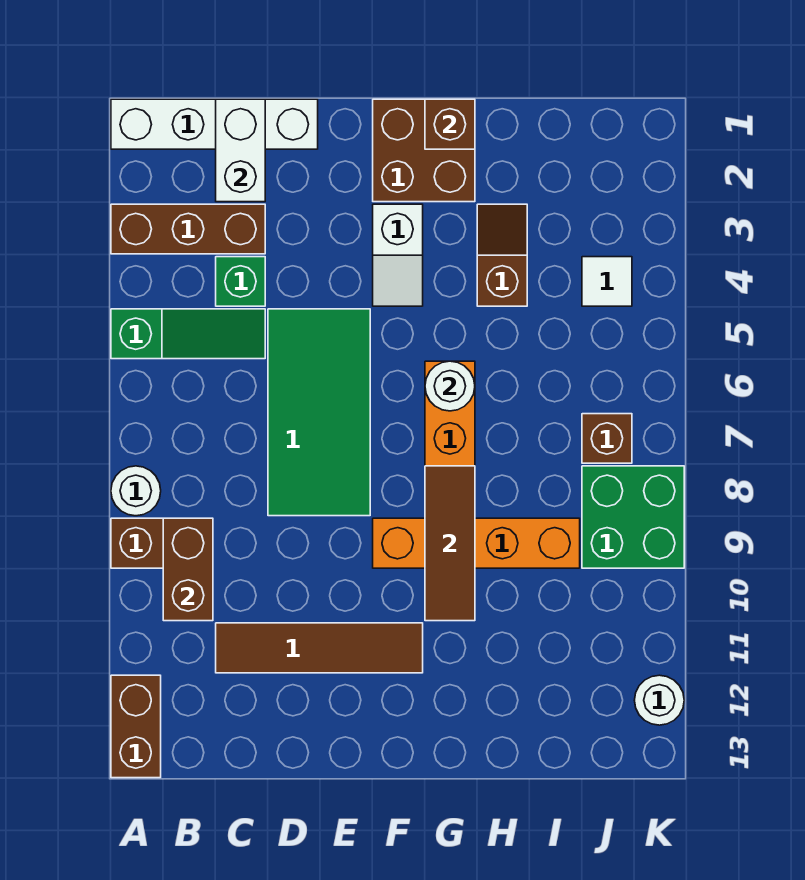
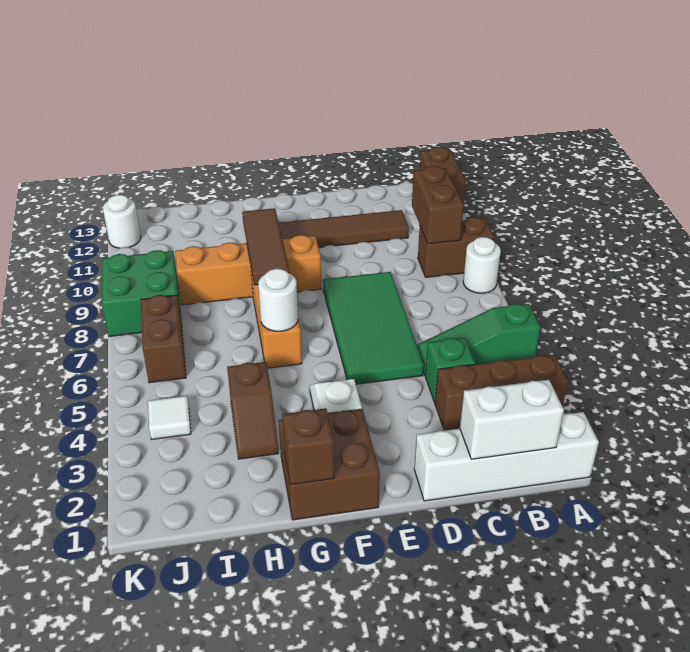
white brick C1:C2 level 2 -> white brick B1:C1 level 2
brown brick J7 level 1 -> brown brick J6:J7 level 1

